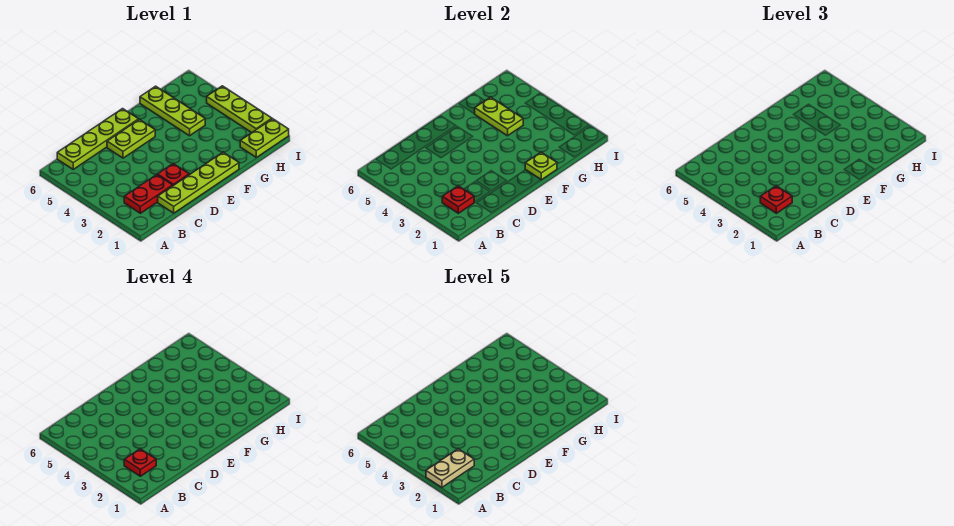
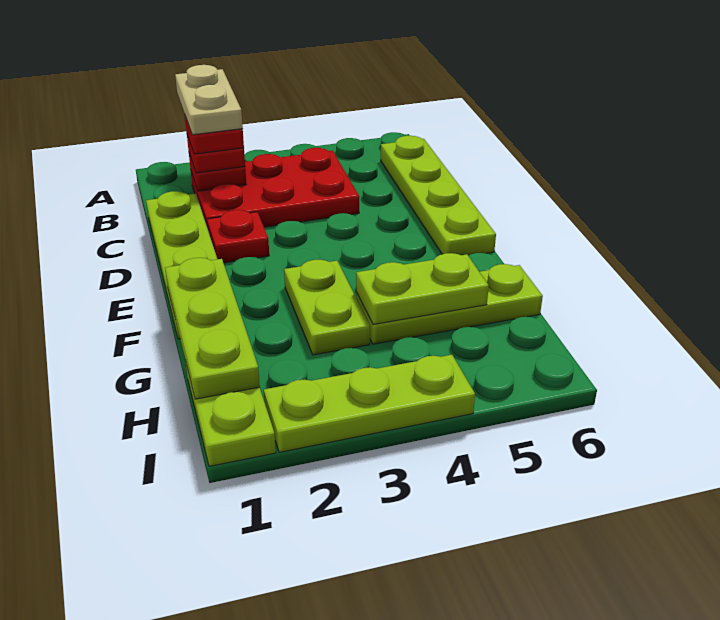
red plate B2:C2 level 1 -> red plate B2:C4 level 1
lime plate D5:E5 level 1 -> lime plate F3:G3 level 1
lime plate F1 level 2 -> lime plate F1:H1 level 2

